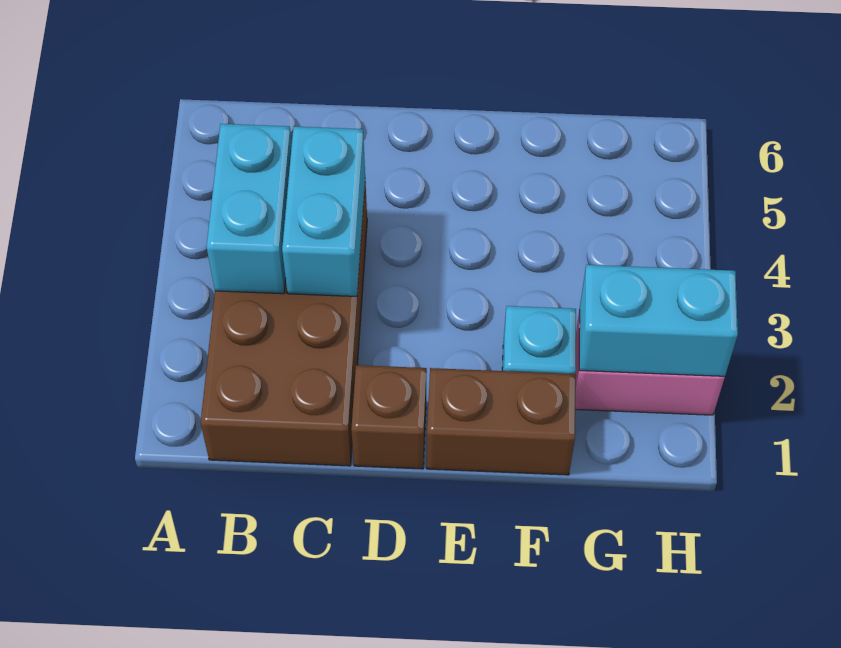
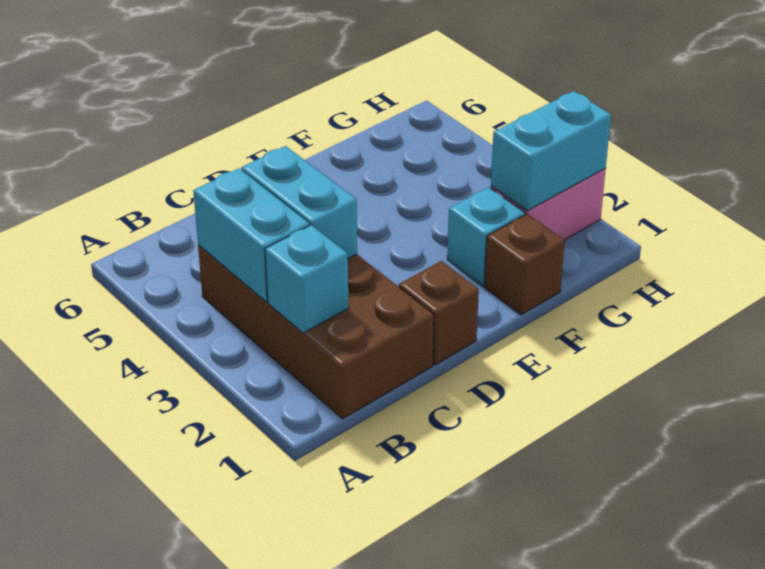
none -> cyan brick B2 level 2
brown brick E1:F1 level 1 -> brown brick F1 level 1

